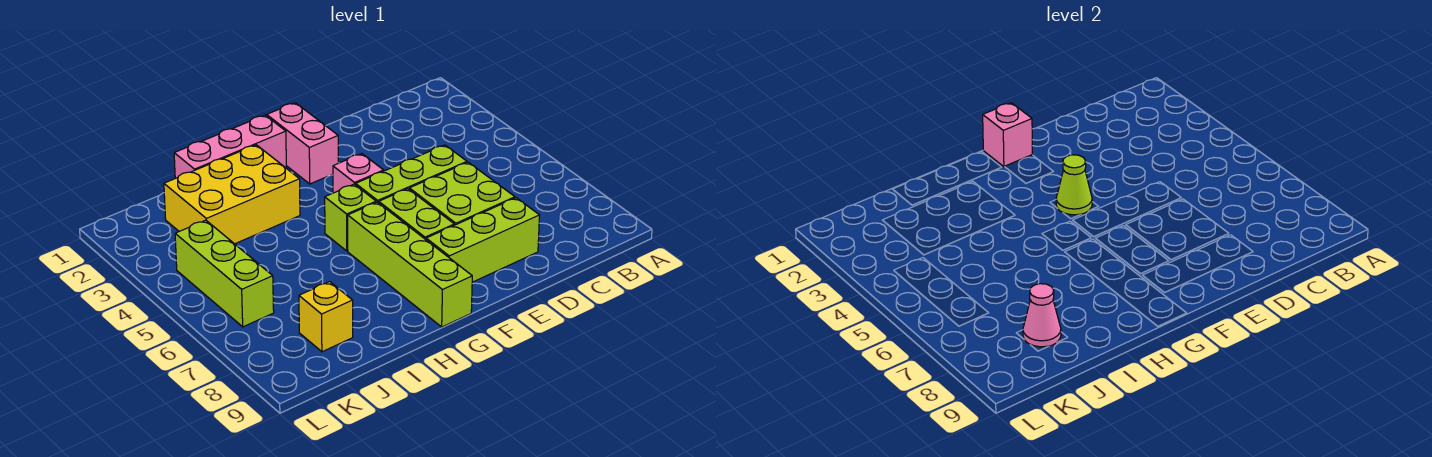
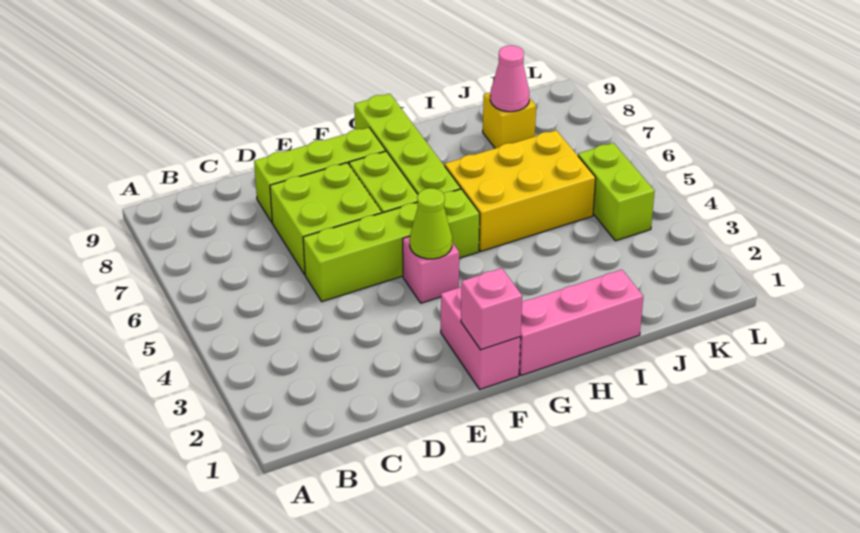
yellow brick H2:J3 level 1 -> yellow brick H5:J6 level 1
lime brick K4:K6 level 1 -> lime brick K4:K5 level 1

